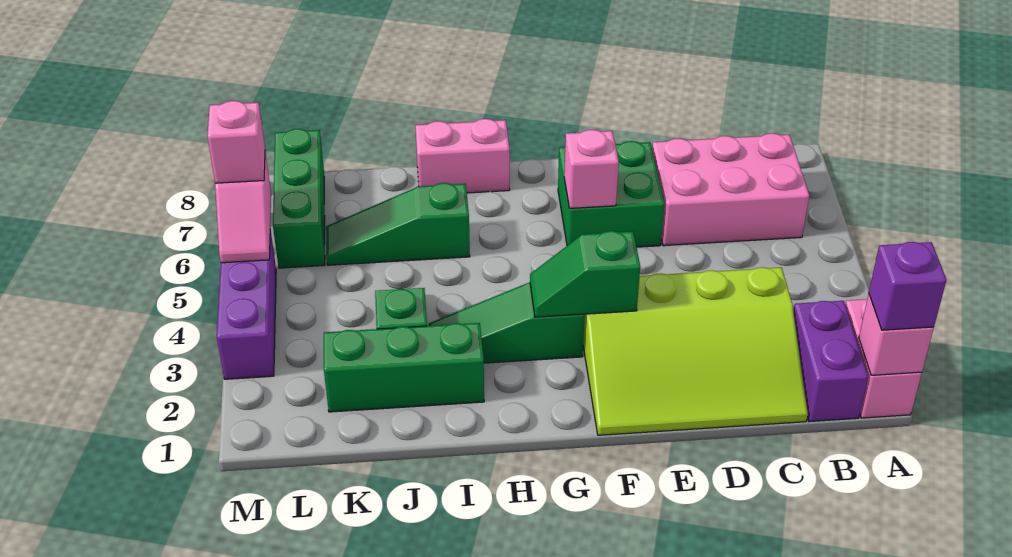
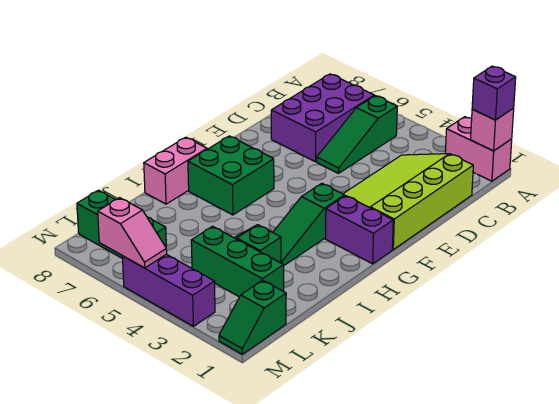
purple brick B1:B2 level 1 -> purple brick G1:G2 level 1
pink brick B6:D7 level 1 -> purple brick B6:D7 level 1
lime slope C1:F3 level 1 top 3 -> lime slope C1:F3 level 1 top 1
green brick E6:F7 level 1 -> green brick G6:H7 level 1
green slope F3:G3 level 2 top F -> green slope L1:M1 level 1 top L
pink brick F6 level 2 -> none
green brick I2:K2 level 1 -> green brick K2:K4 level 1
green slope I6:K6 level 1 top I -> green slope B5:D5 level 1 top B
pink brick M6 level 3 -> none

